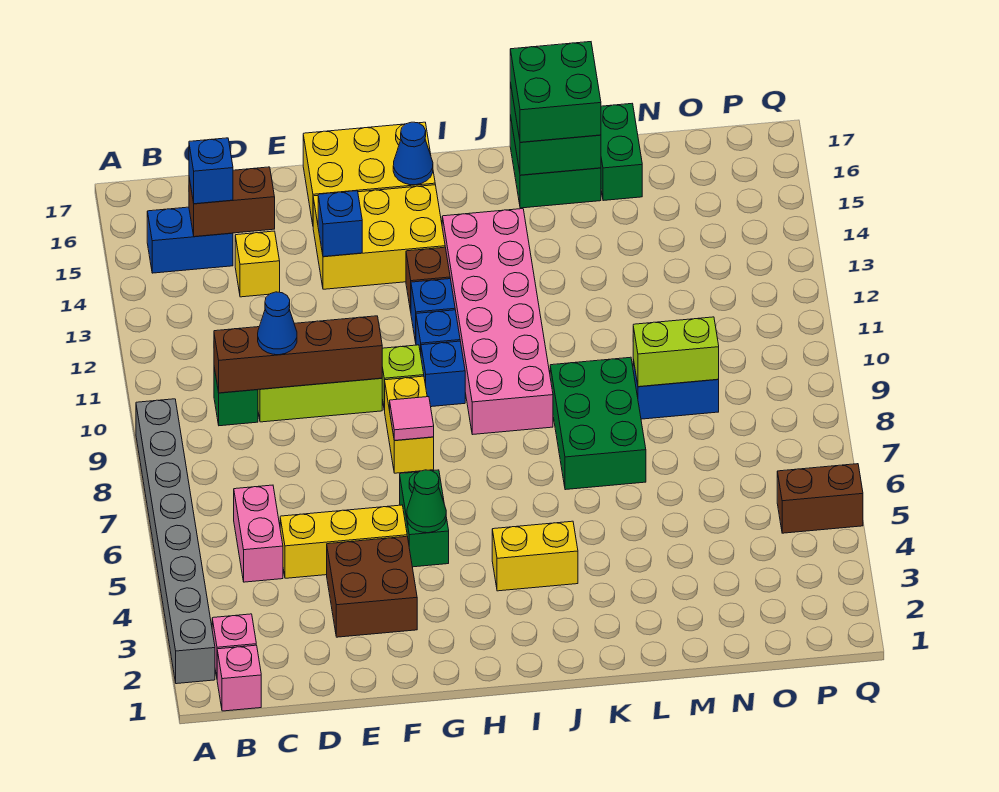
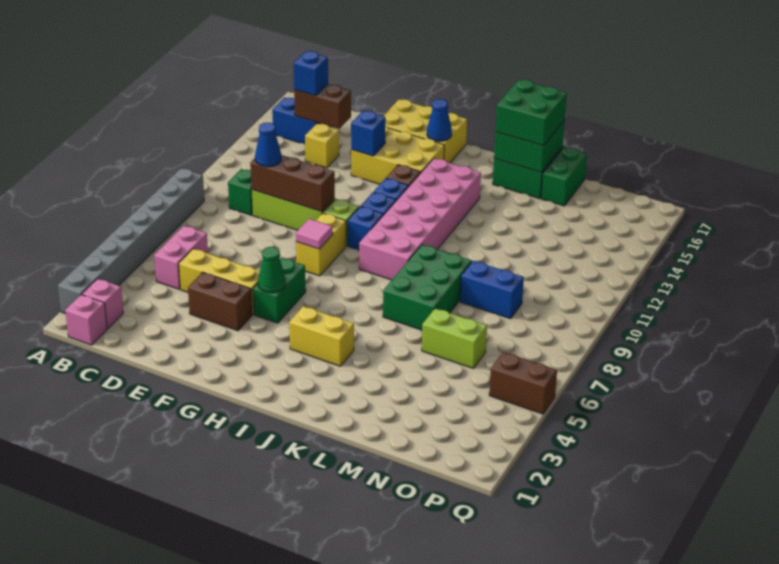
brown brick C10:F10 level 2 -> brown brick D10:F10 level 2
brown brick E3:F4 level 1 -> brown brick E4:F4 level 1
lime brick M9:N9 level 2 -> lime brick M6:N6 level 1

